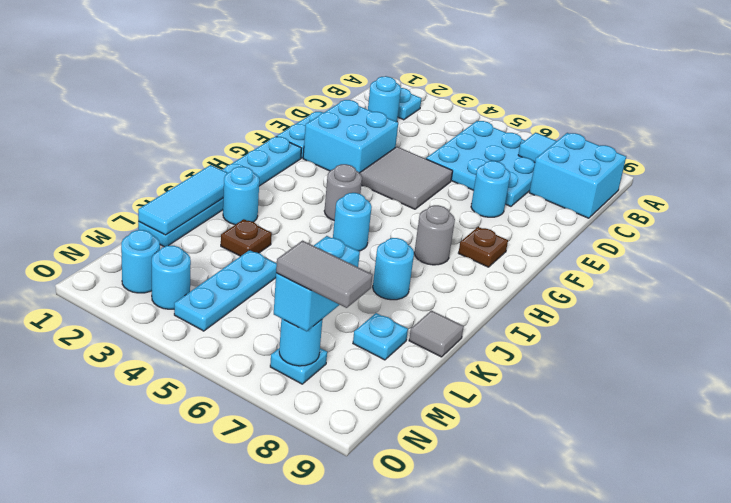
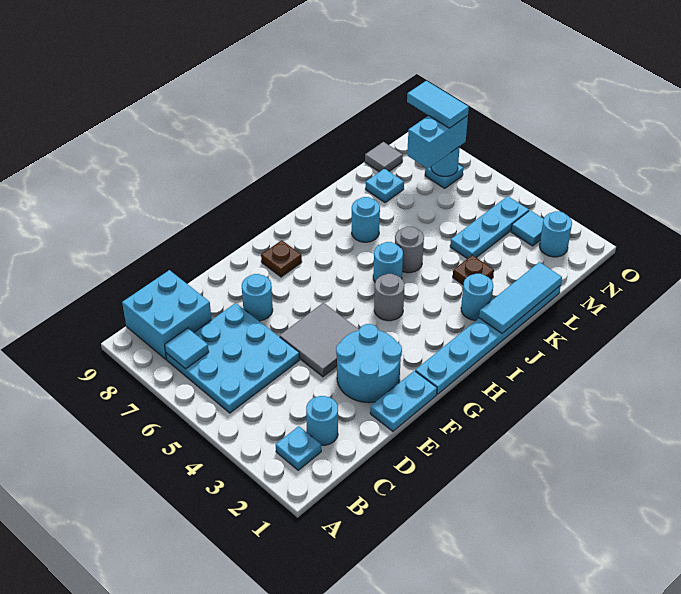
cyan brick E2:F3 level 1 -> cyan round brick E2:F3 level 1
grey round brick H7 level 1 -> grey round brick J5 level 1
grey tile K9 level 1 -> grey tile M9 level 1
cyan round brick N3 level 1 -> cyan tile N3 level 1
grey tile N7:N8 level 4 -> cyan tile N7:N8 level 4

